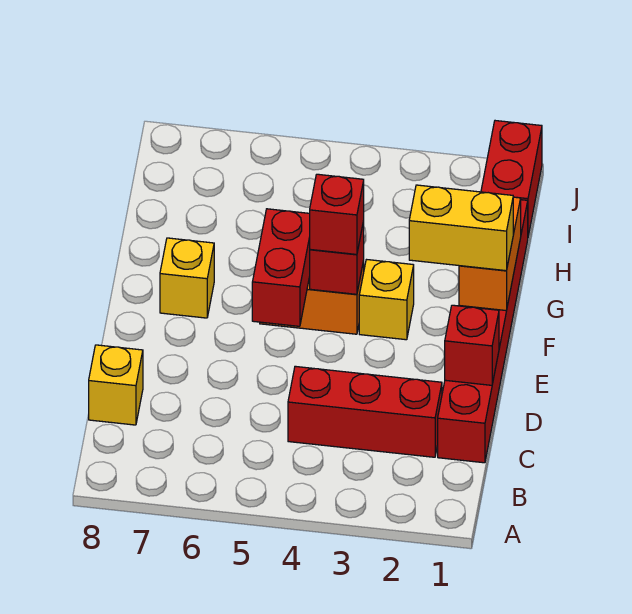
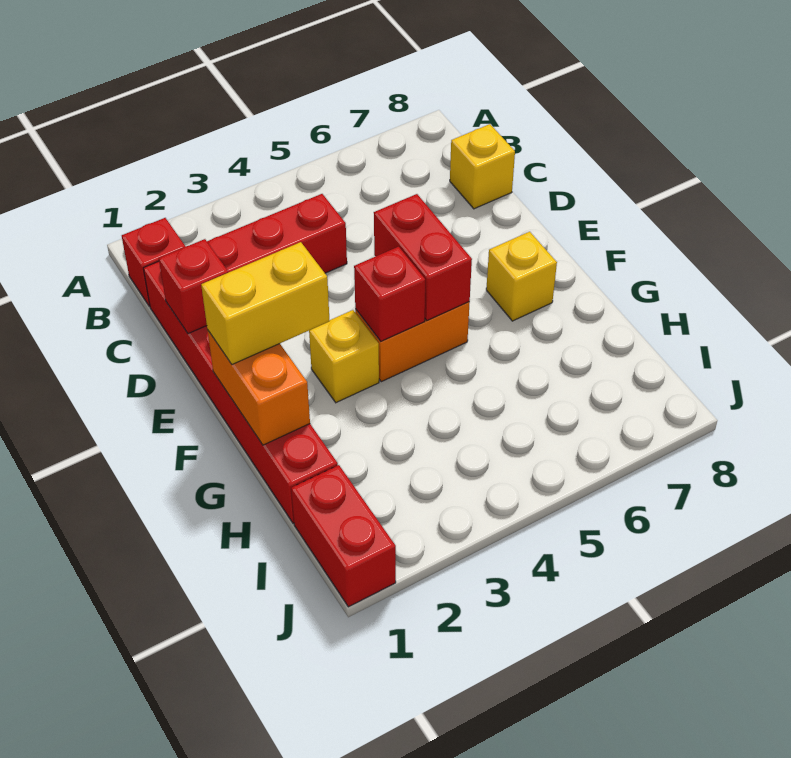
red brick F4 level 3 -> red brick B1 level 1

